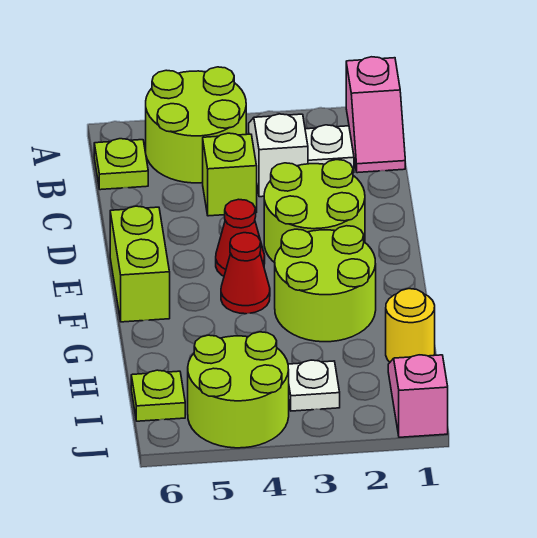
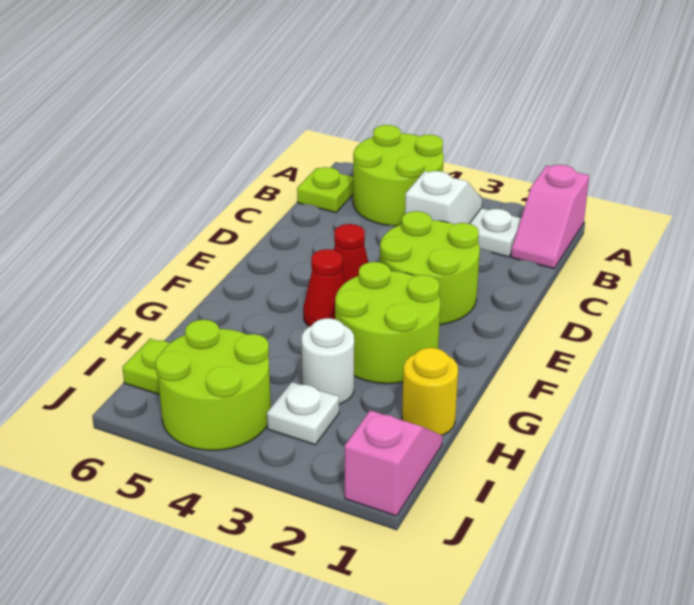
lime brick C4 level 1 -> none
lime brick E6:F6 level 1 -> none
none -> white round brick H3 level 1

